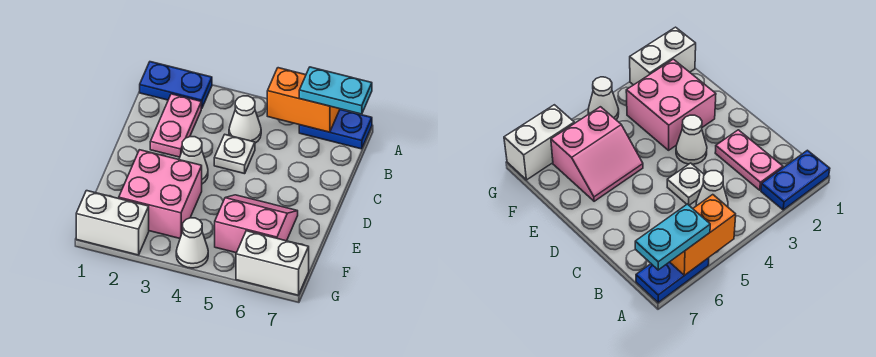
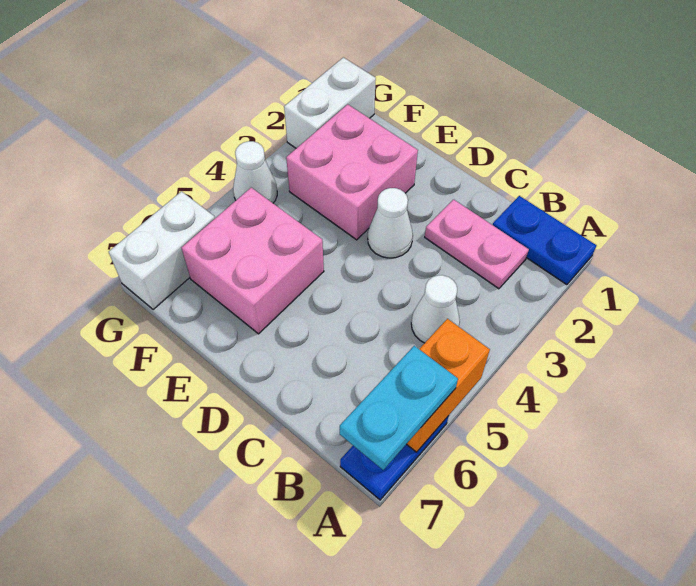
blue plate A1:A2 level 1 -> blue plate A1:B1 level 1
white plate C4 level 1 -> none
pink slope E5:F6 level 1 top F -> pink brick E5:F6 level 1

